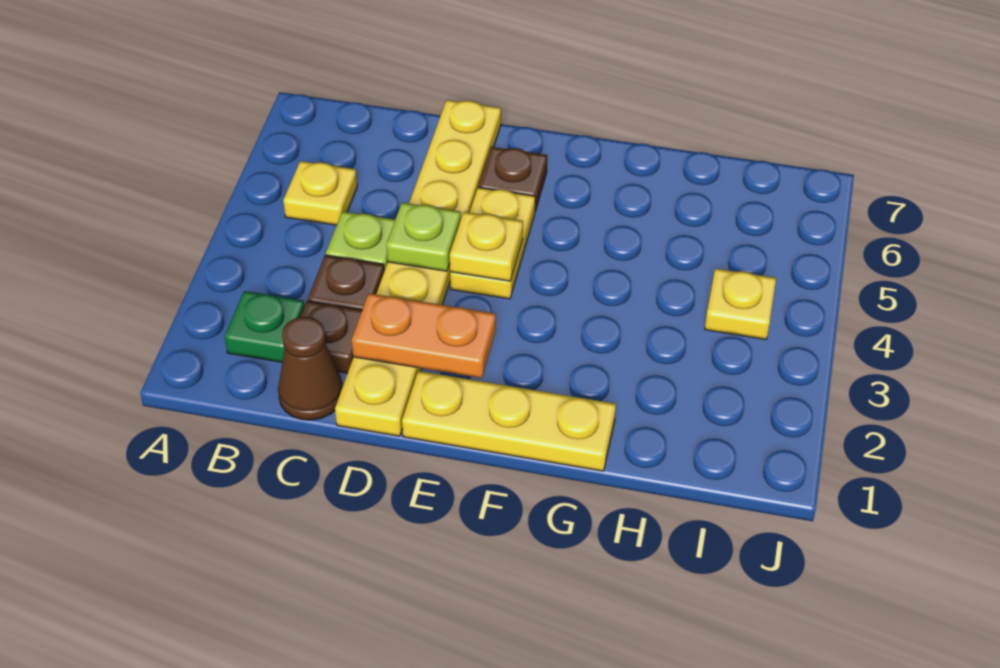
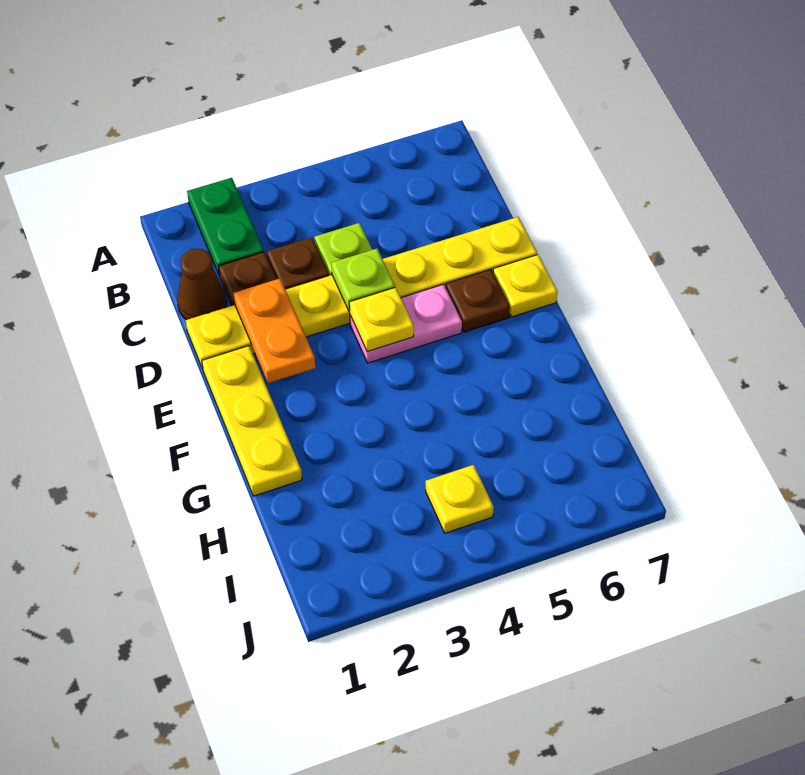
green plate B2 level 1 -> green plate A2:B2 level 1
yellow plate B5 level 1 -> yellow plate E7 level 1
yellow plate E4:E5 level 1 -> pink plate E4:E5 level 1

